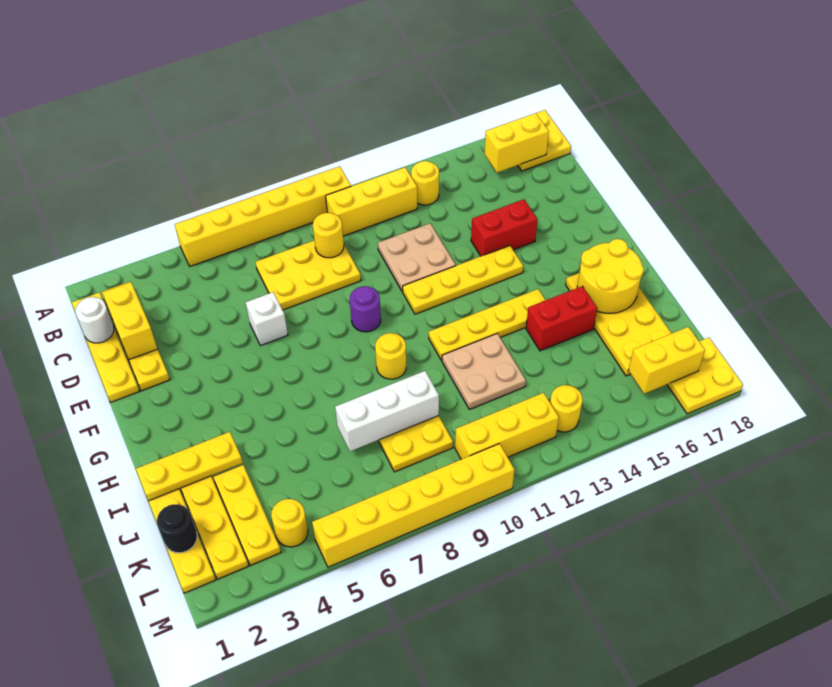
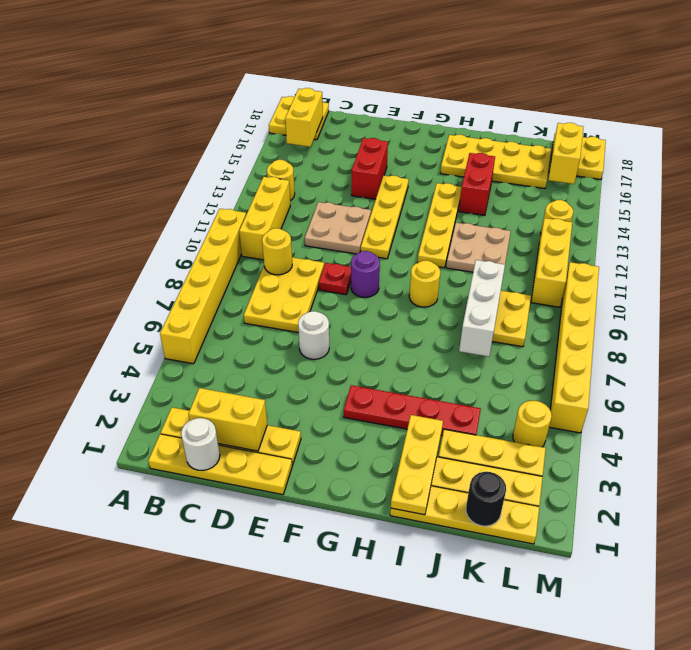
white brick E6 level 1 -> white round brick E6 level 1
none -> red plate E9 level 1
none -> red plate G4:J4 level 1
yellow round brick H16:I17 level 2 -> none

